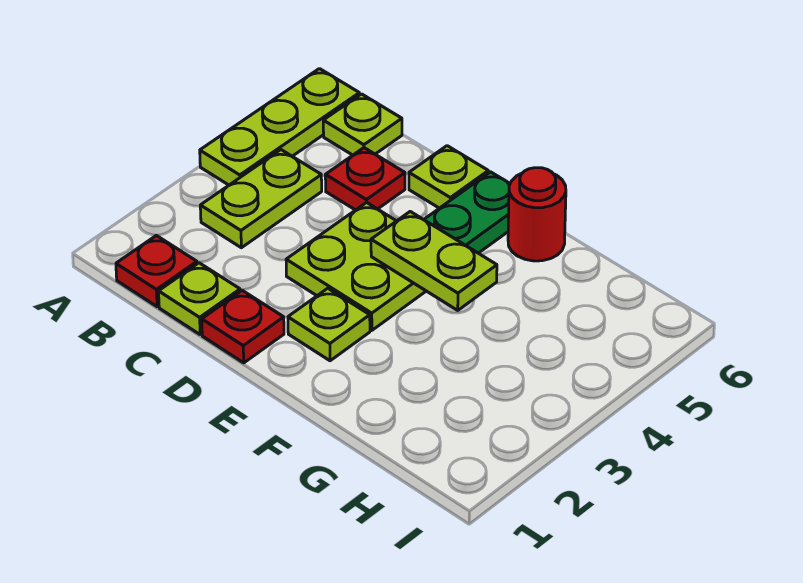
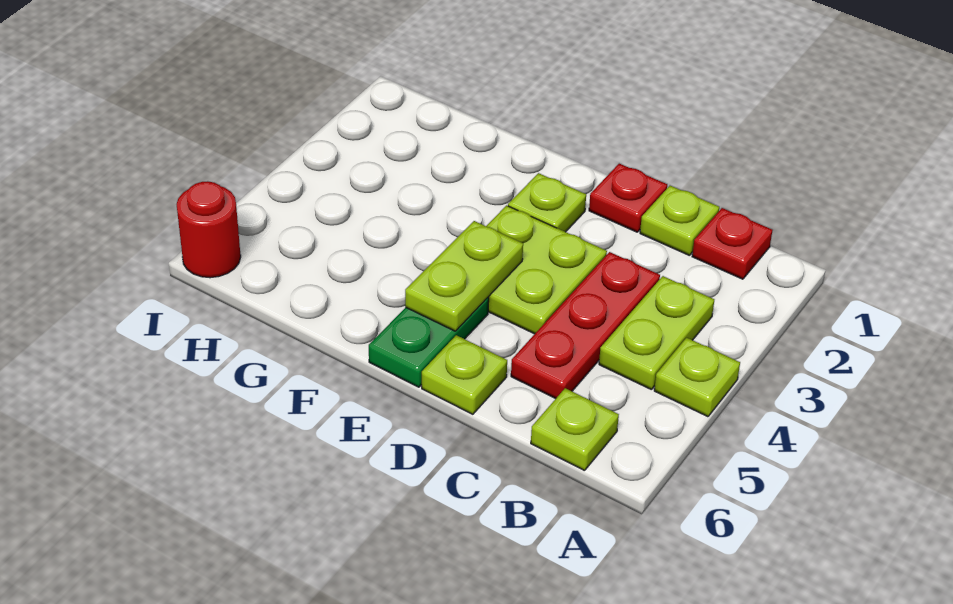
lime plate A4:A6 level 1 -> lime plate A4 level 1
red plate C5 level 1 -> red plate C3:C5 level 1
lime plate E4:F4 level 2 -> lime plate E4:E5 level 2
red round brick F6 level 1 -> red round brick I6 level 1

